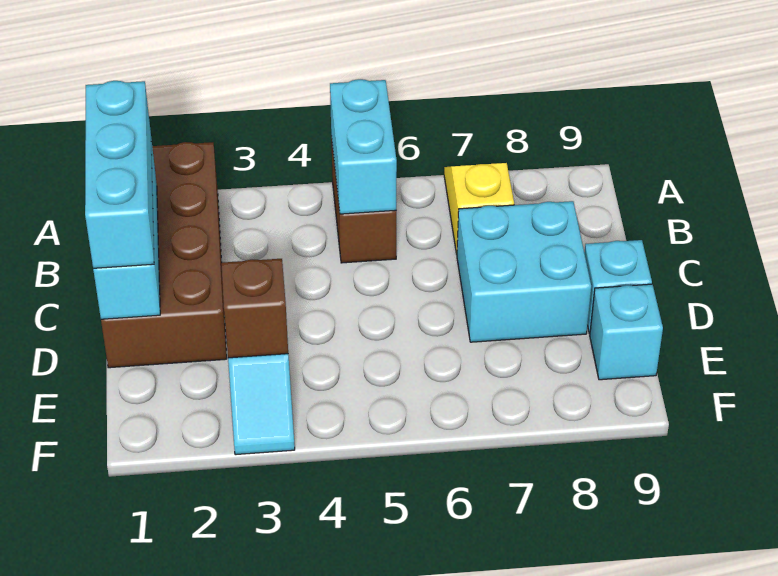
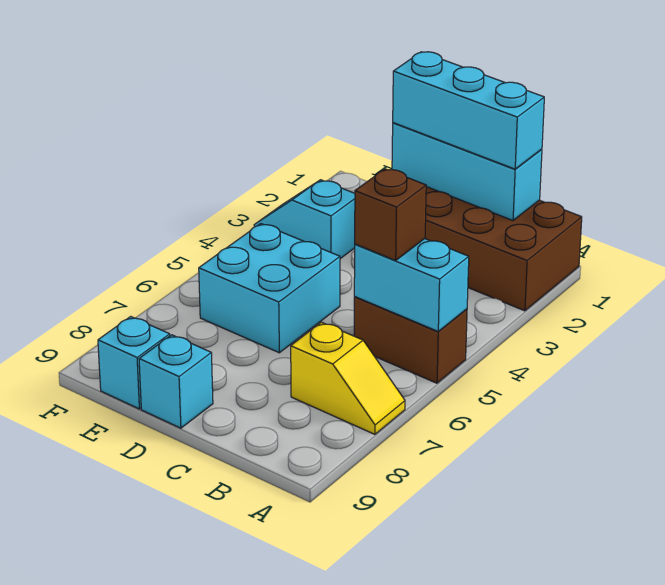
cyan brick C7:D8 level 1 -> cyan brick D5:E6 level 1
brown brick E3 level 2 -> brown brick B5 level 3

